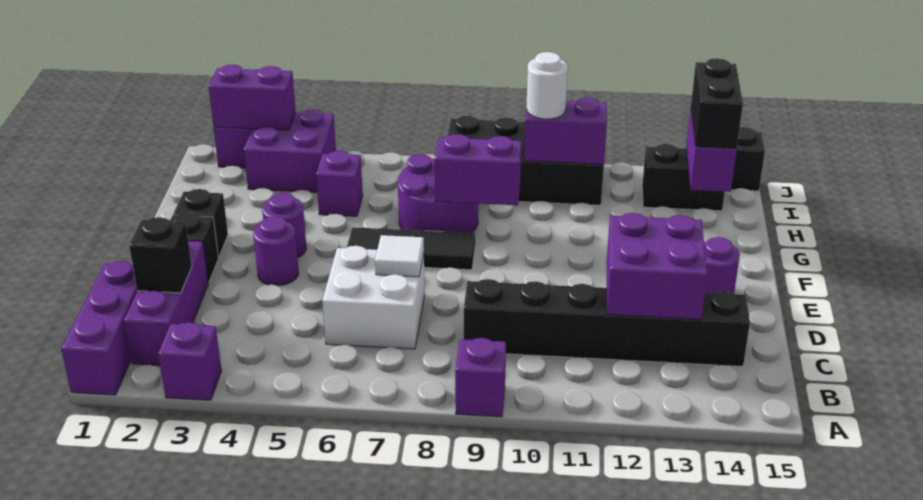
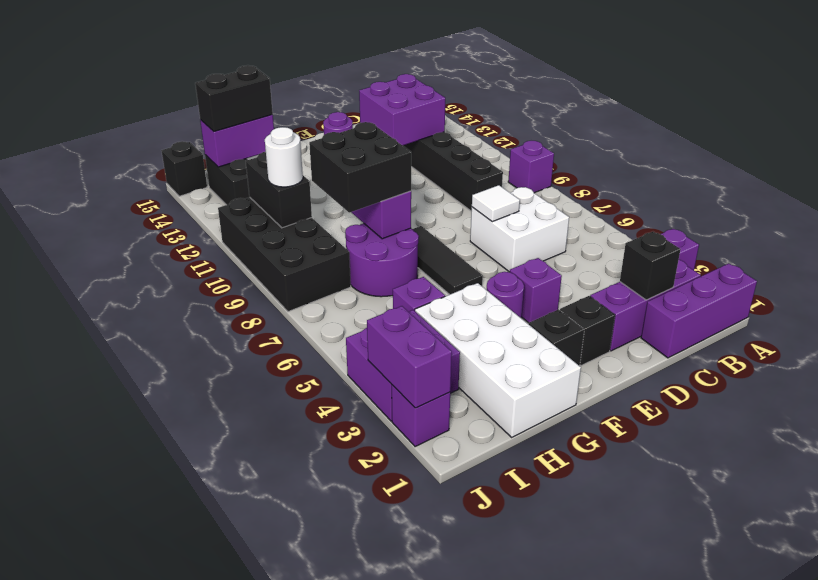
purple round brick E4 level 1 -> purple brick E4 level 1
none -> white brick G1:H4 level 1
none -> black brick G8:H9 level 3
purple brick I10:I11 level 2 -> black brick I10:I11 level 2

